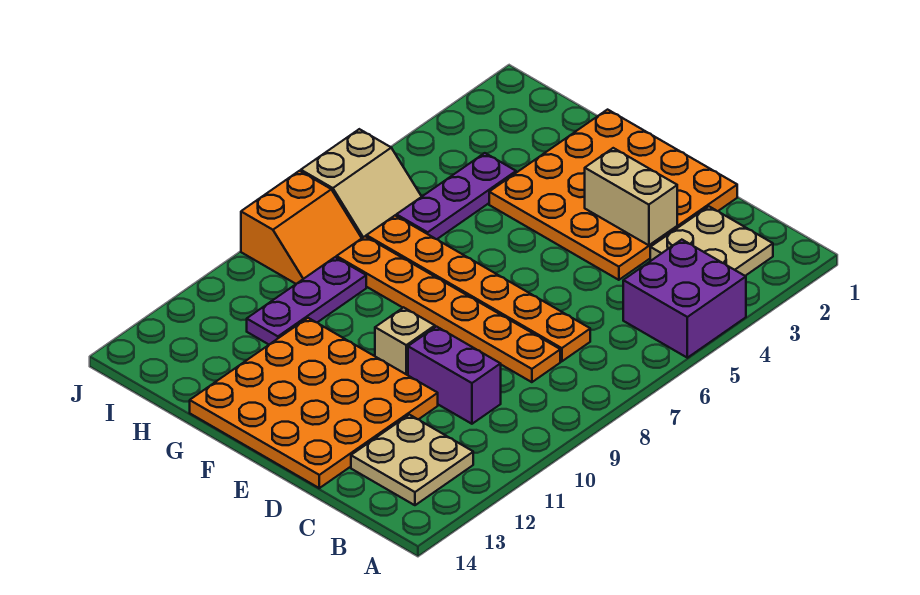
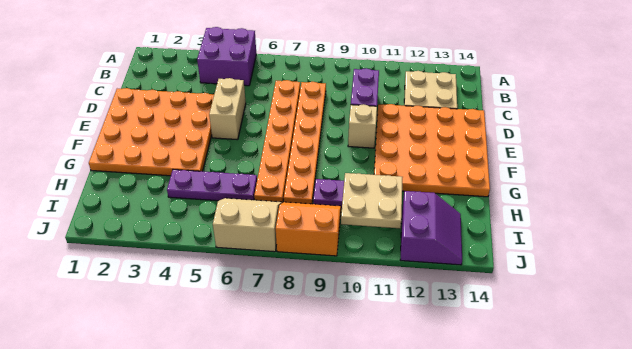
tan plate B2:C3 level 1 -> tan plate H10:I11 level 2
tan brick D3:E3 level 2 -> tan brick D5:E5 level 1
none -> purple slope I12:J13 level 1 top 12

